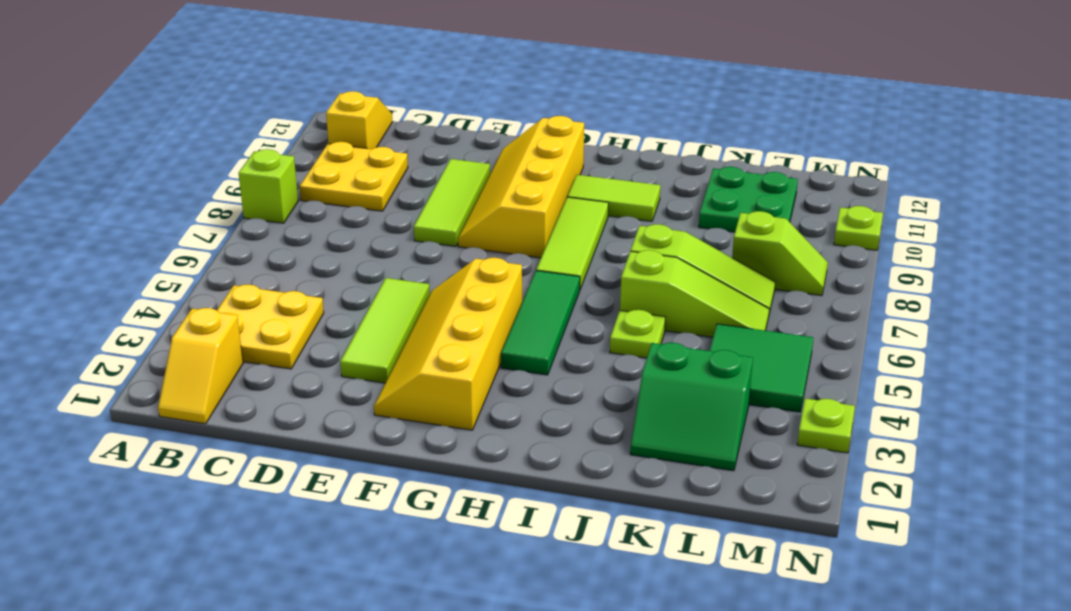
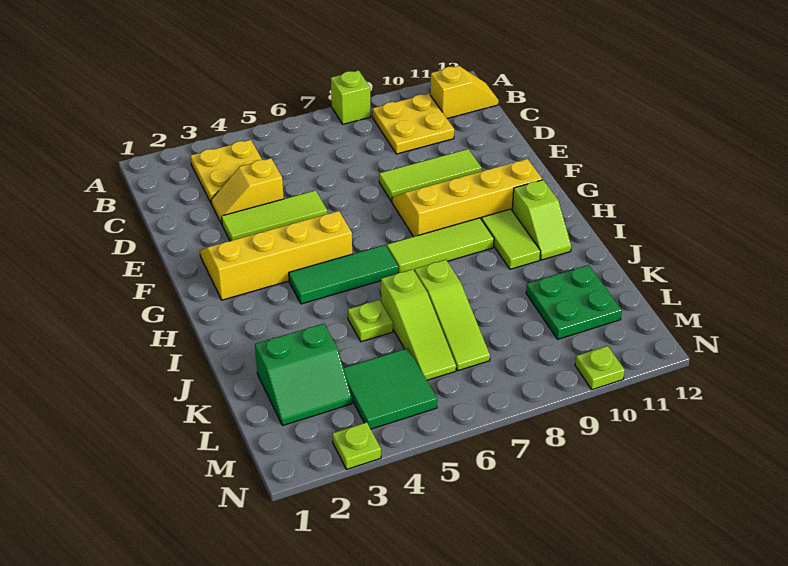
yellow slope B1:B2 level 1 top 2 -> yellow slope D3:D4 level 1 top 4
green slope K2:L3 level 1 top 3 -> green slope K2:L3 level 1 top K
lime slope L8:M8 level 1 top L -> lime slope H11:I11 level 1 top H

